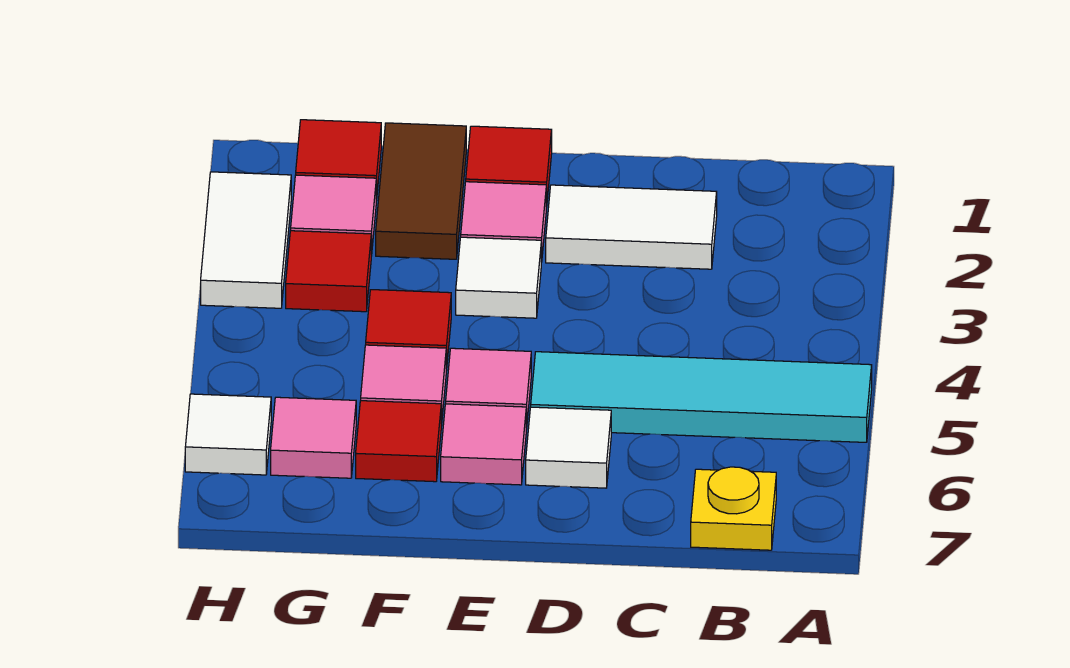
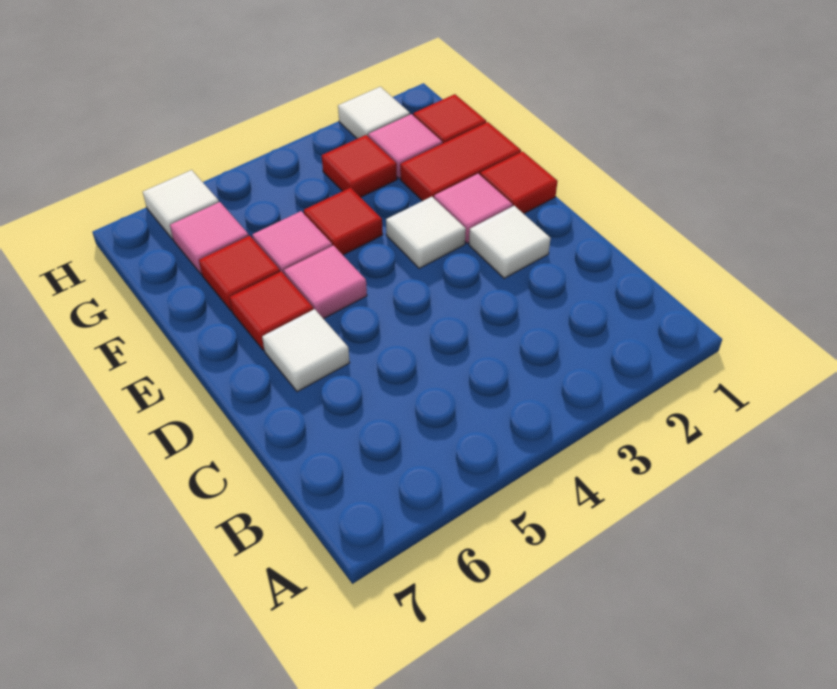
cyan tile A5:D5 level 1 -> none
yellow plate B7 level 1 -> none
white tile C2:D2 level 1 -> white tile D2 level 1
pink tile E6 level 1 -> red tile E6 level 1
brown tile F1:F2 level 1 -> red tile F1:F2 level 1
white tile H2:H3 level 1 -> white tile H2 level 1

